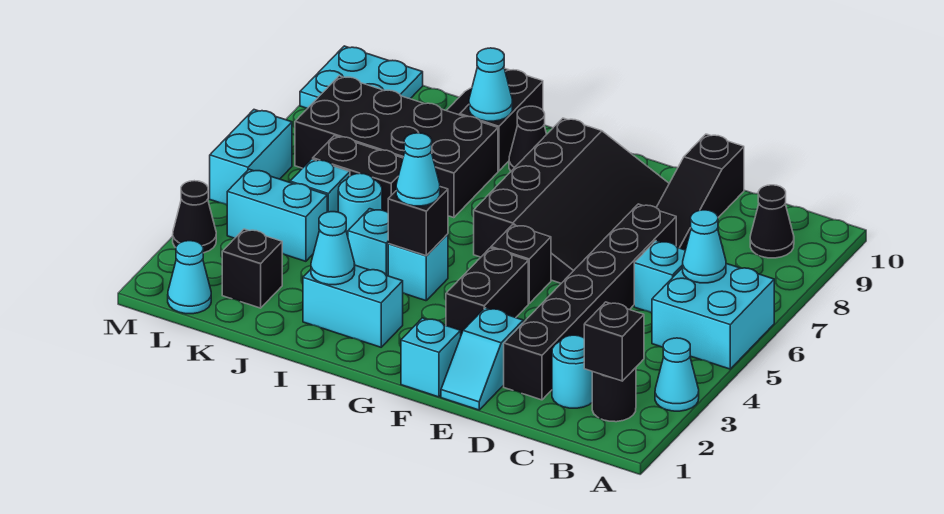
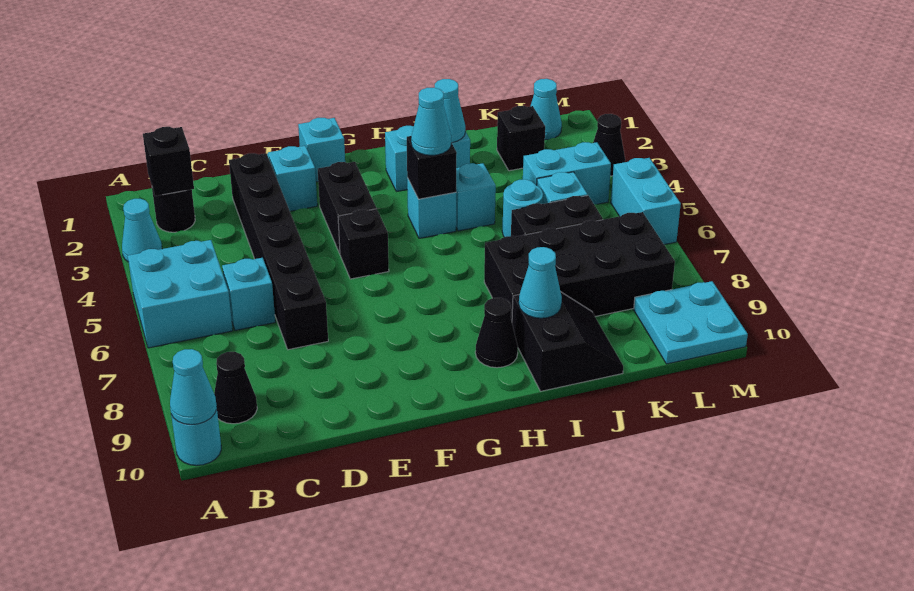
cyan cone B6 level 2 -> cyan cone A10 level 2
cyan round brick C2 level 1 -> cyan round brick A10 level 1
black slope D8:D10 level 1 top 10 -> none
black slope E6:G9 level 1 top G -> none

